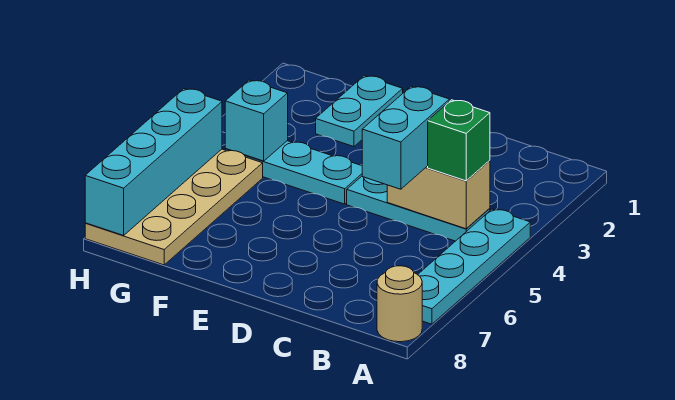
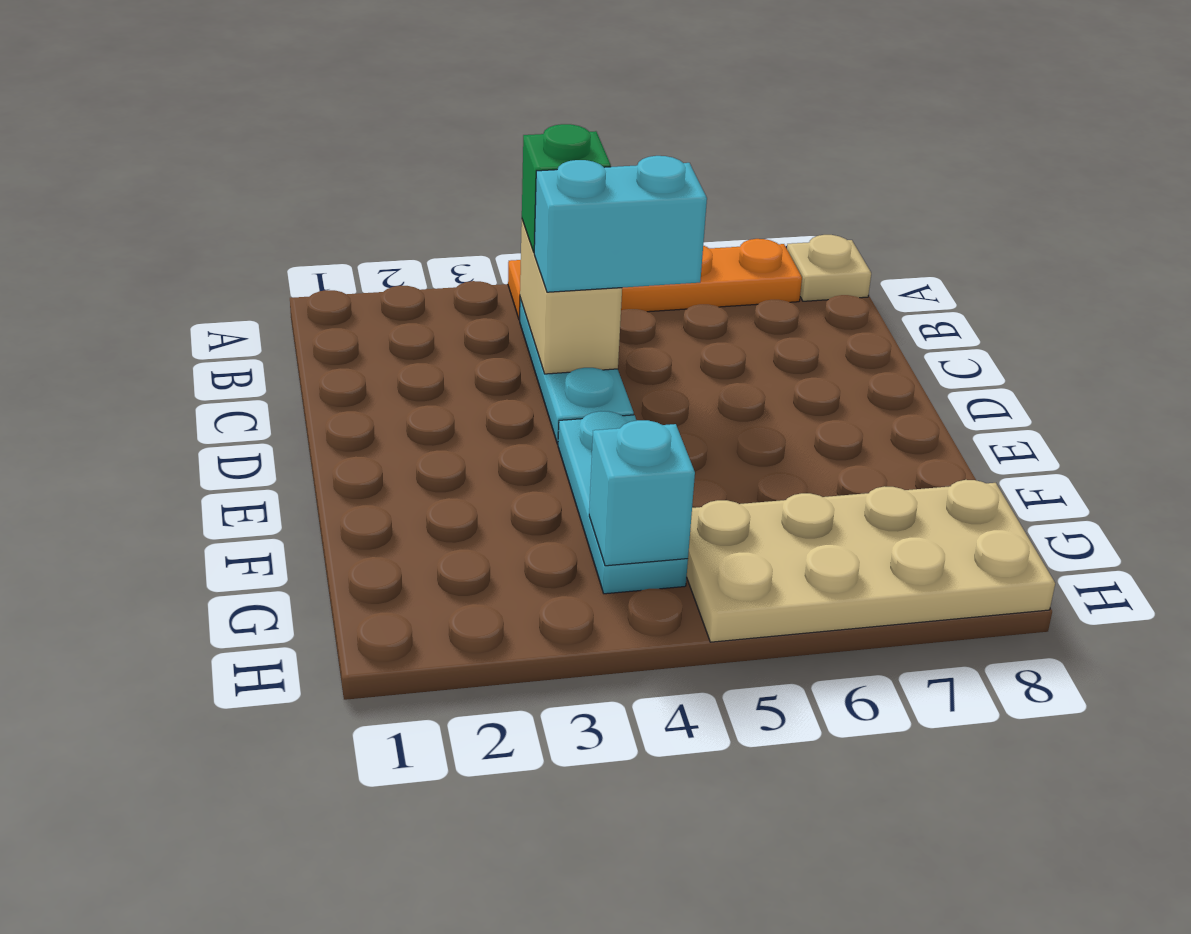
cyan plate A4:A7 level 1 -> orange plate A4:A7 level 1
tan round brick A8 level 1 -> tan plate A8 level 1
cyan plate F1:F2 level 1 -> none
cyan brick H5:H8 level 2 -> none

